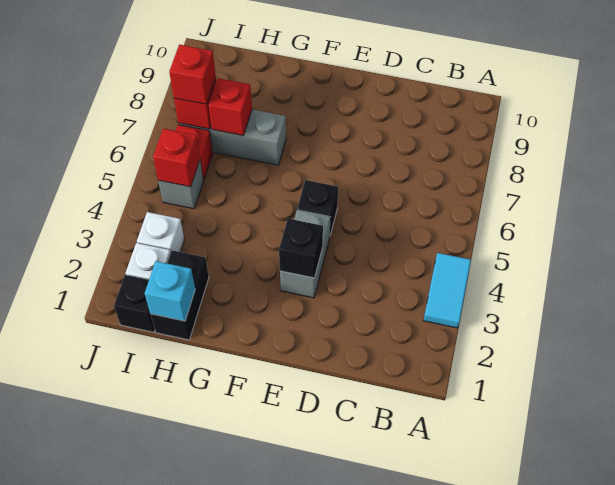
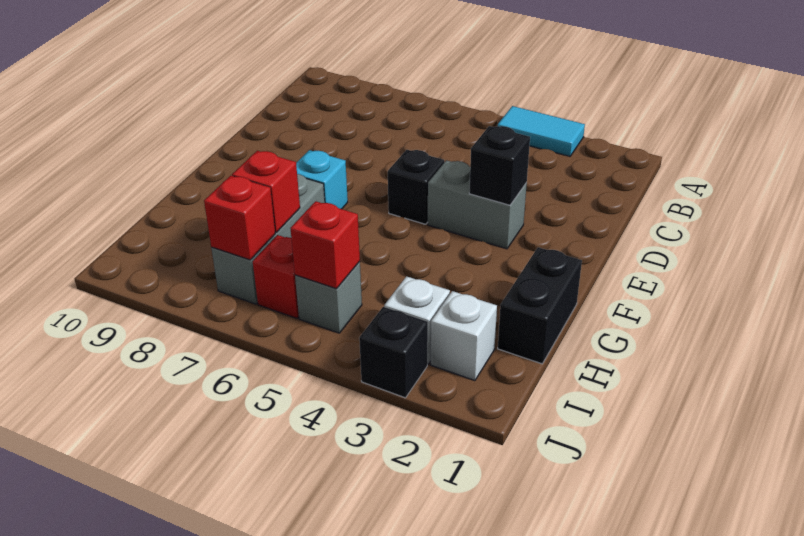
black brick H1:H2 level 1 -> black brick G1:H1 level 1
cyan brick H1 level 2 -> cyan brick F7 level 1
black brick I1 level 1 -> black brick J3 level 1
red brick I7 level 3 -> none

